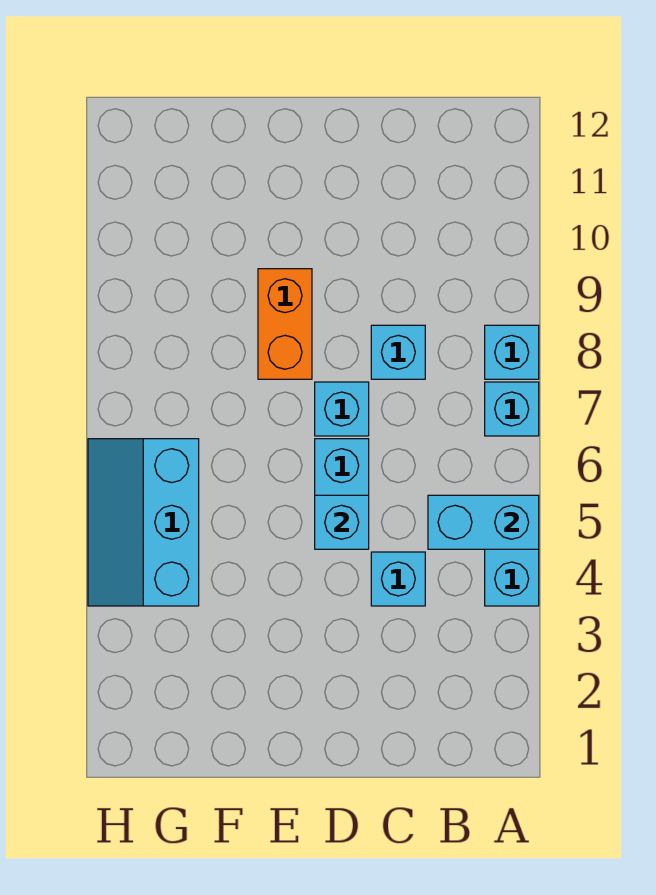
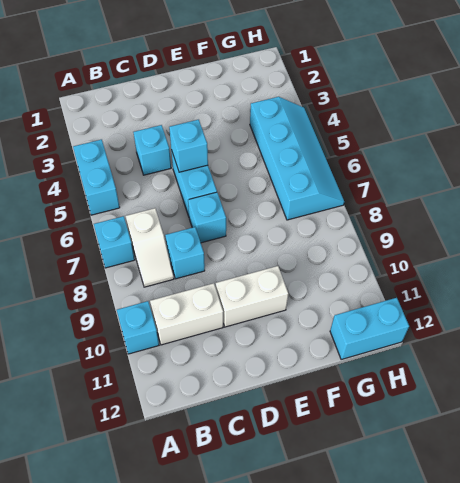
cyan brick A5:B5 level 2 -> cyan brick G12:H12 level 1
cyan brick A8 level 1 -> cyan brick A10 level 1
none -> white slope B7:B8 level 1 top 7
none -> white brick B10:C10 level 1
none -> white brick D10:E10 level 1
orange brick E8:E9 level 1 -> none
cyan slope G4:H6 level 1 top G -> cyan slope G4:H7 level 1 top G

